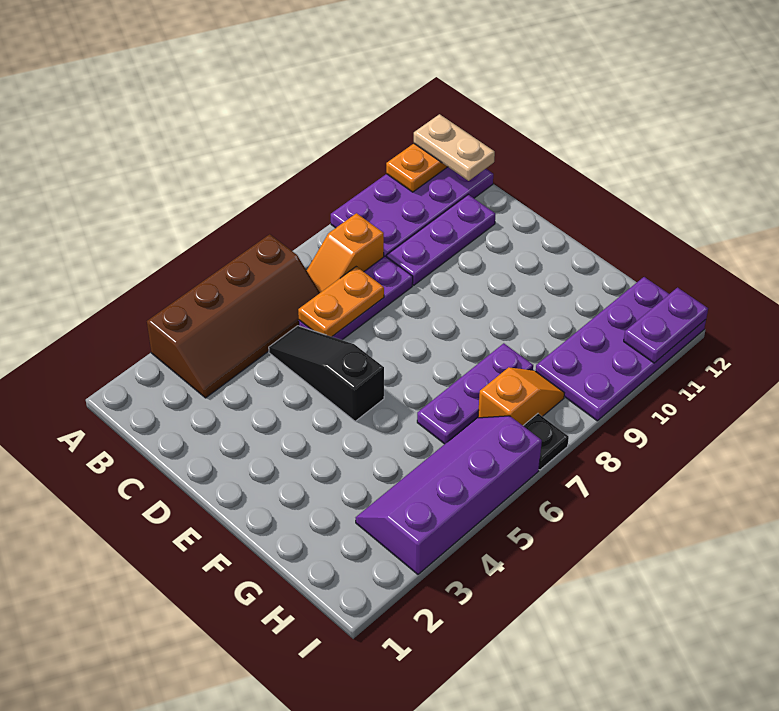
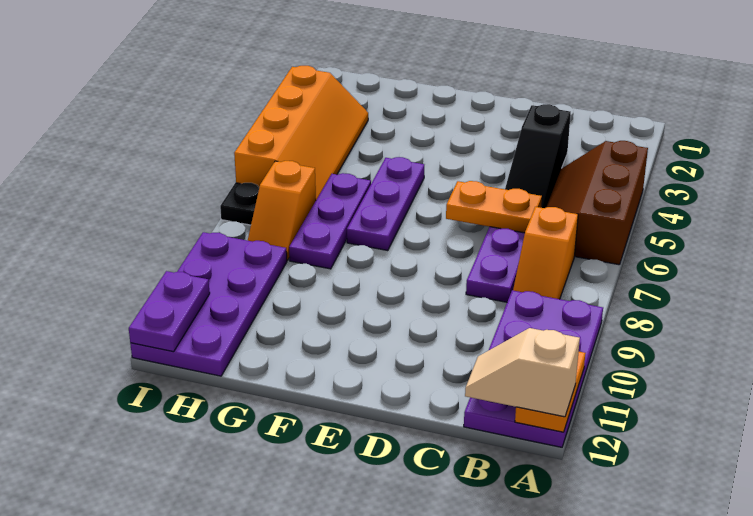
brown slope A3:B6 level 1 top A -> brown slope A4:B6 level 1 top A
tan plate A12:B12 level 3 -> tan slope A12:B12 level 3 top A
orange slope B7:B8 level 1 top 8 -> orange slope B7:B8 level 1 top 7
black slope C5:E5 level 1 top E -> black slope C3:C5 level 1 top 3
orange plate C6:C7 level 2 -> orange plate C6:D6 level 2
purple plate C9:C11 level 1 -> purple plate F5:F7 level 1
purple slope H3:I6 level 1 top I -> orange slope H3:I6 level 1 top I

